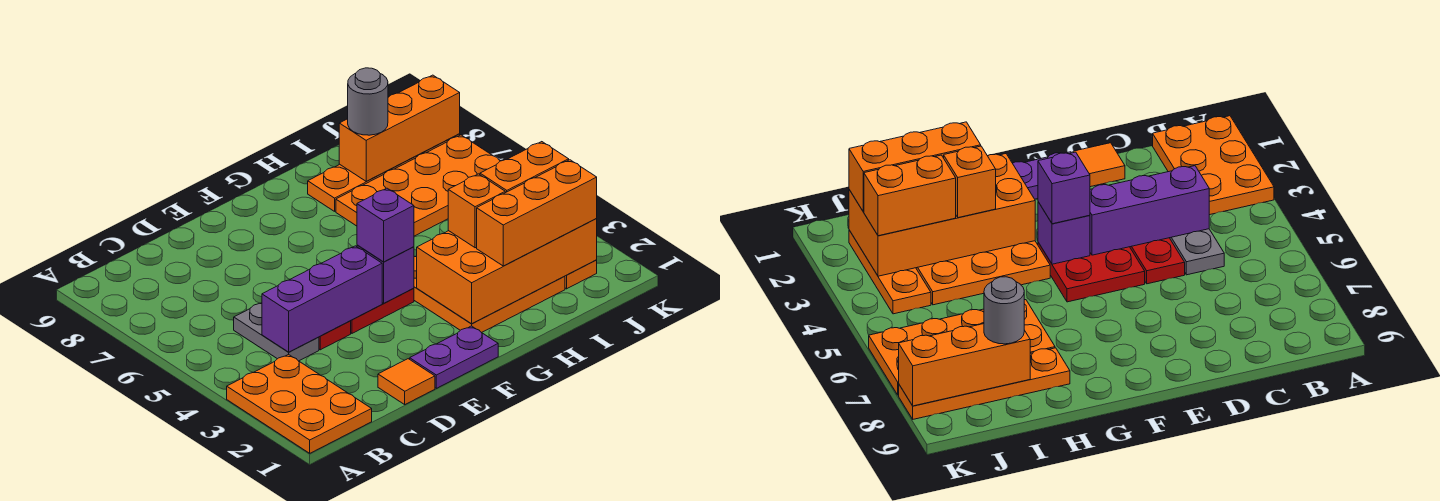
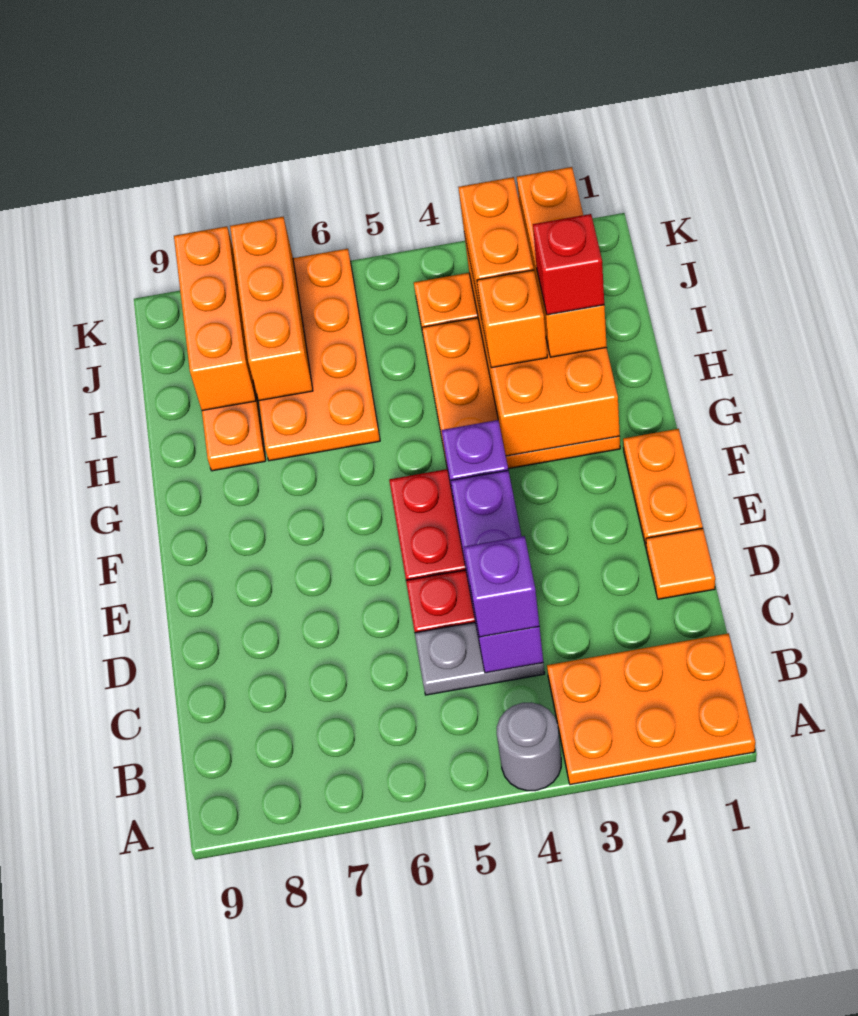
purple plate E1:F1 level 1 -> orange plate E1:F1 level 1
purple brick F4 level 3 -> purple brick C4 level 3
none -> red brick H2 level 4
none -> orange brick I7:K7 level 2
grey round brick I8 level 3 -> grey round brick A4 level 1

